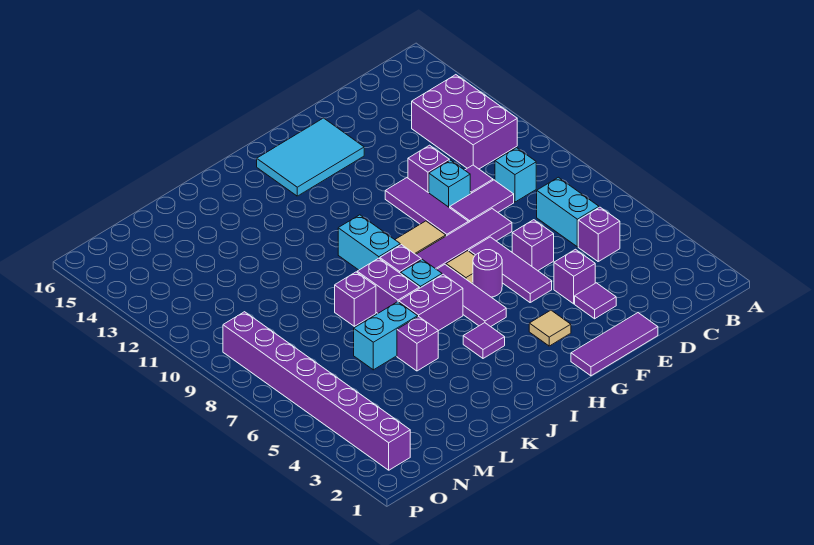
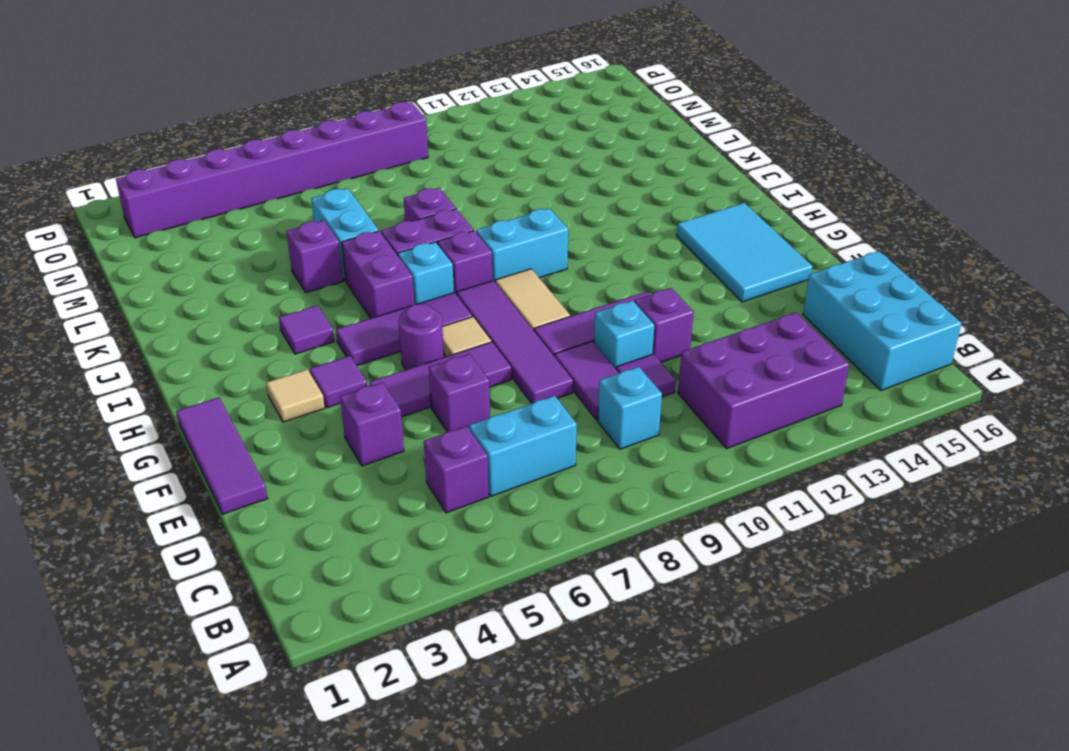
none -> cyan brick B15:D16 level 1
purple tile E3 level 1 -> purple tile G4 level 1

